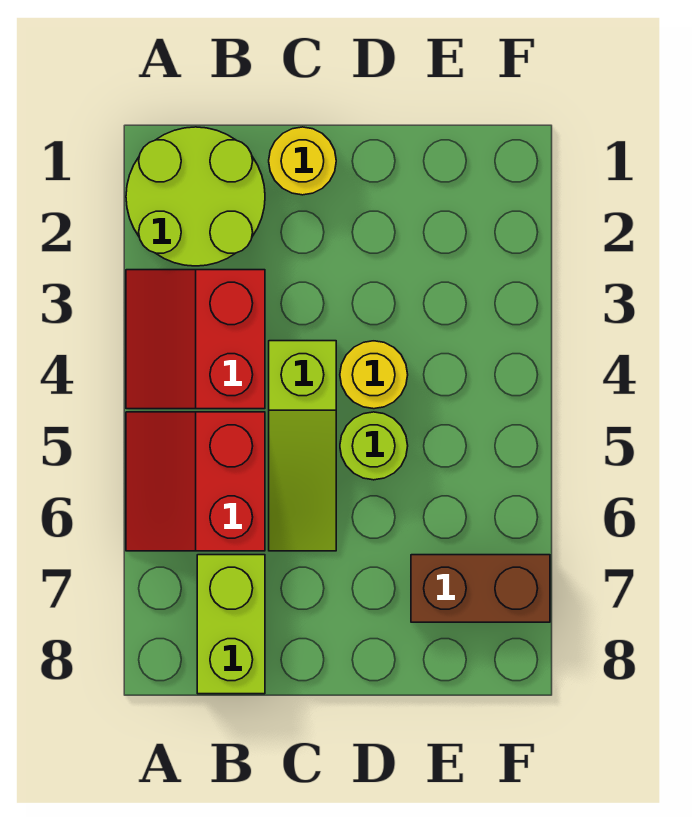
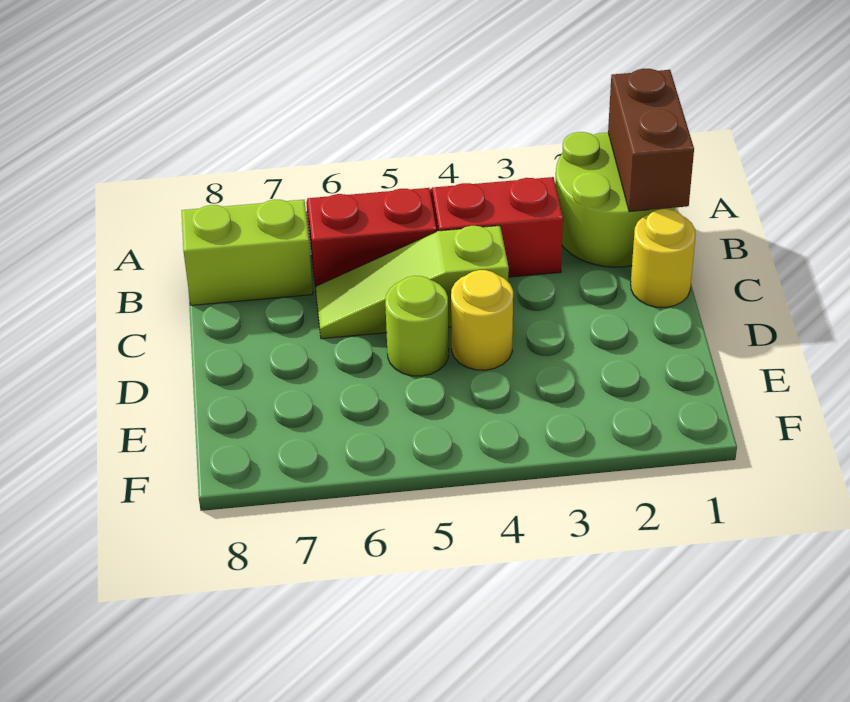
brown brick E7:F7 level 1 -> brown brick A1:B1 level 2

